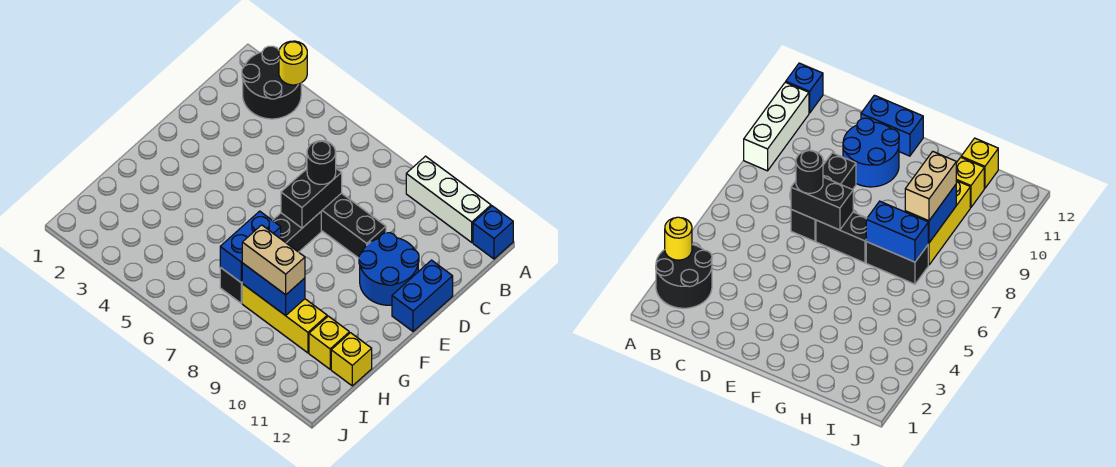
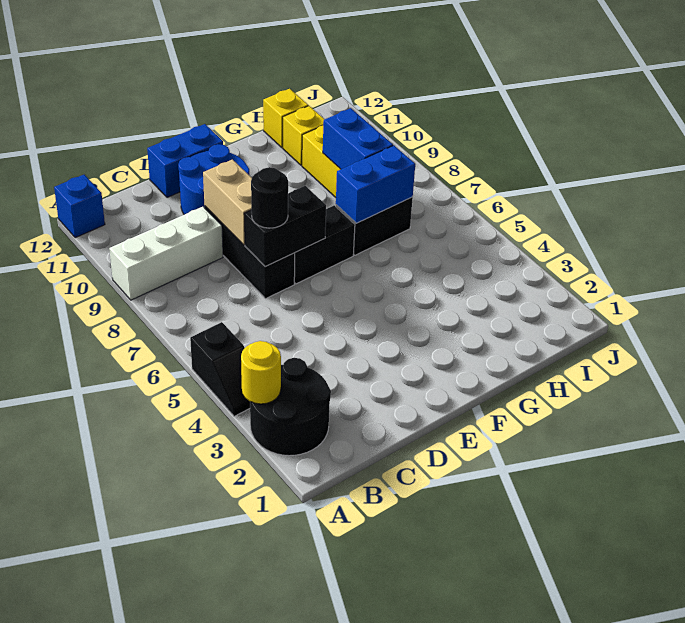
none -> black slope A4:A5 level 1 top 5
white brick A9:A11 level 1 -> white brick A9:C9 level 1
tan brick H8:H9 level 3 -> tan brick D8:D9 level 2

